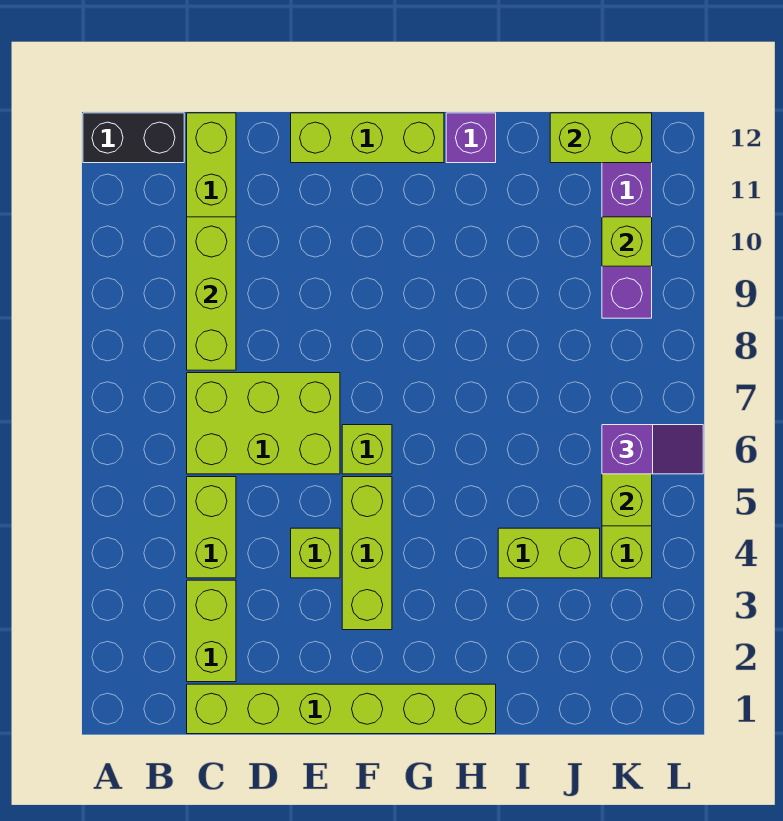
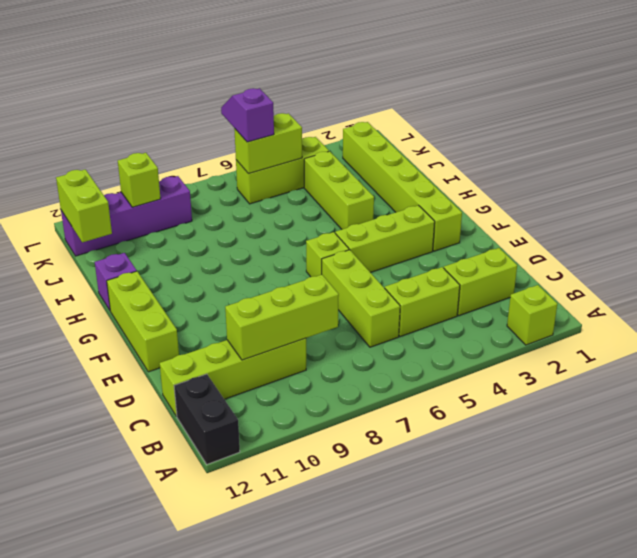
lime brick C1:H1 level 1 -> lime brick F2:K2 level 1
lime brick C6:E7 level 1 -> lime brick C6:E6 level 1
lime brick E4 level 1 -> lime brick A2 level 1
lime brick I4:J4 level 1 -> lime brick H4:J4 level 1

